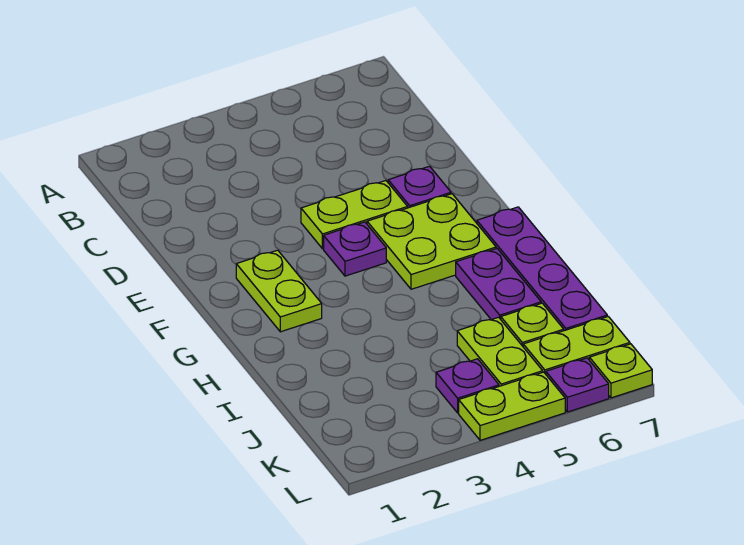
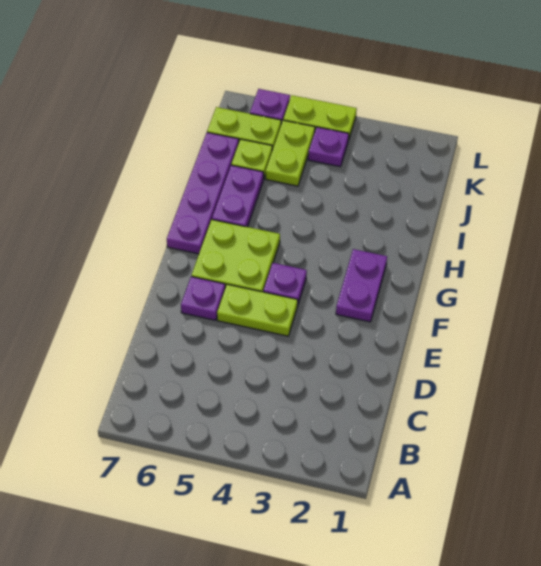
lime plate F2:G2 level 1 -> purple plate F2:G2 level 1
lime plate L7 level 1 -> none

